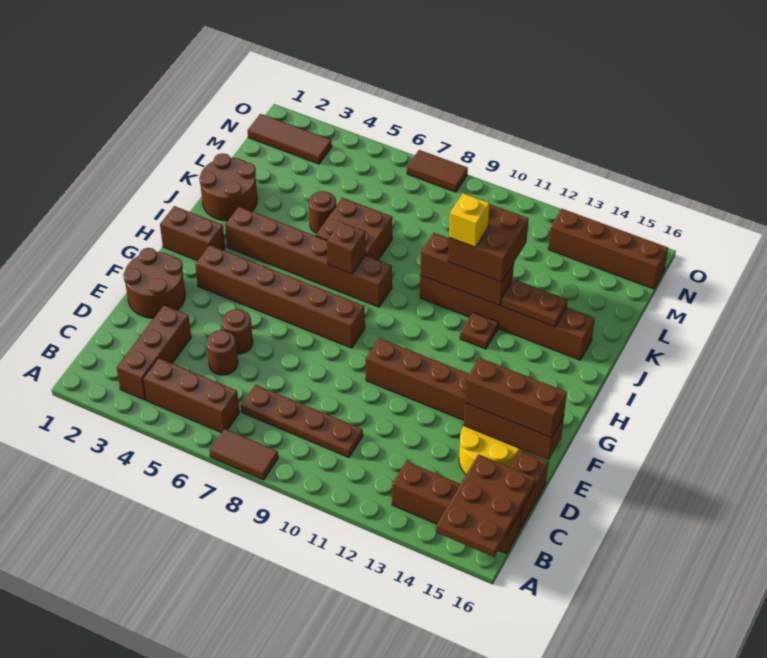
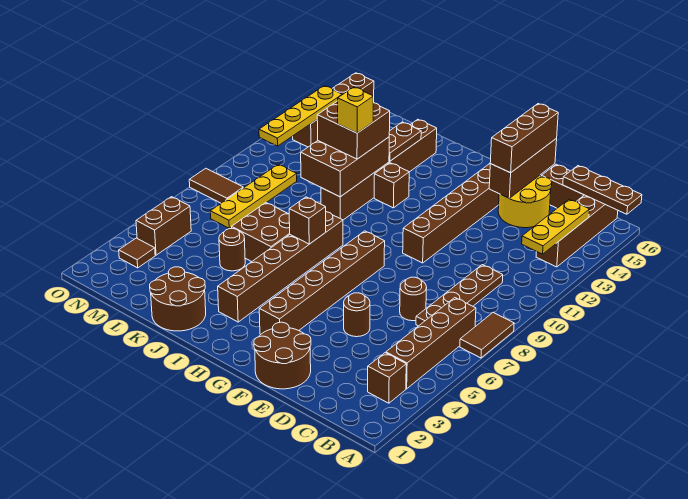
brown plate A15:C16 level 2 -> brown plate A16:C16 level 2
brown brick B3:D3 level 1 -> brown brick B3 level 1
brown brick B4:B6 level 1 -> brown brick B4:B7 level 1
none -> yellow plate B12:B14 level 2
brown round brick D5 level 1 -> brown round brick D7 level 1
brown brick H1:H2 level 1 -> brown brick N4:N5 level 1
brown plate I12 level 1 -> brown brick I12 level 1
brown brick J10:J12 level 2 -> brown brick J10:K12 level 2
none -> yellow plate M7:M10 level 1
brown tile N1:N3 level 1 -> brown tile N3 level 1
none -> yellow plate N11:N14 level 2
brown tile O7:O8 level 1 -> brown tile N8:O8 level 1

